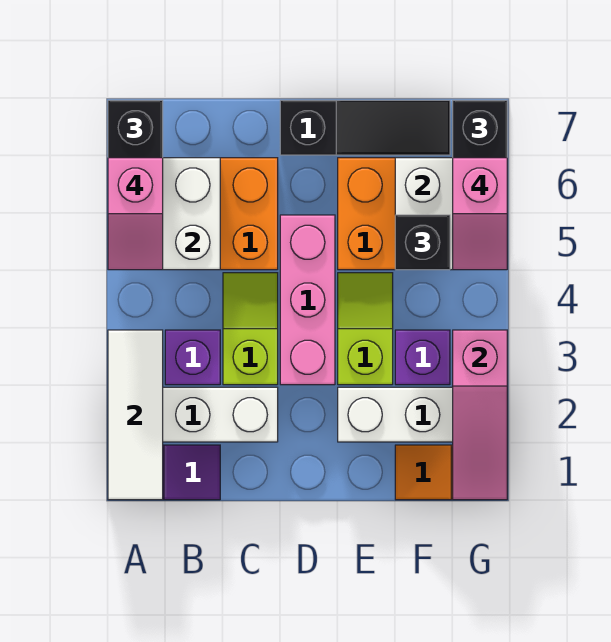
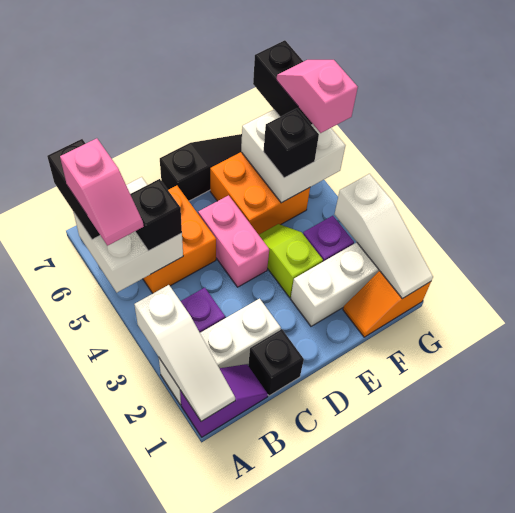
white tile A1:A3 level 2 -> white slope A1:A3 level 2 top 3
none -> black brick B5 level 3
none -> black brick C1 level 1
lime slope C3:C4 level 1 top 3 -> none
pink brick D3:D5 level 1 -> pink brick D4:D5 level 1
pink slope G1:G3 level 2 top 3 -> white slope G1:G3 level 2 top 3
pink slope G5:G6 level 4 top 6 -> pink slope G5:G6 level 4 top 5

